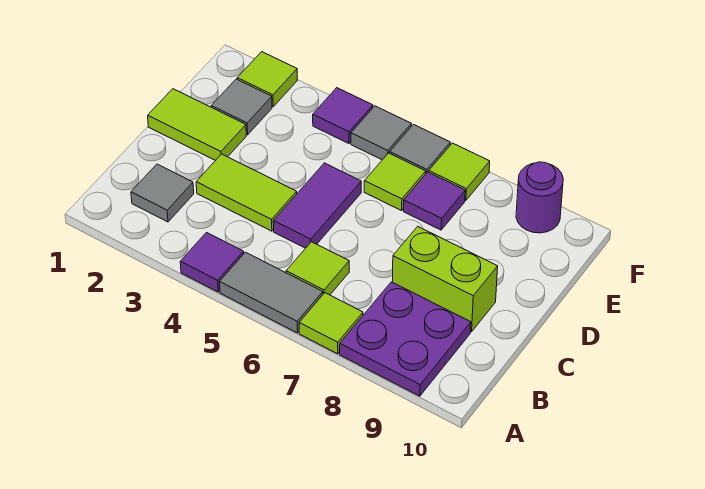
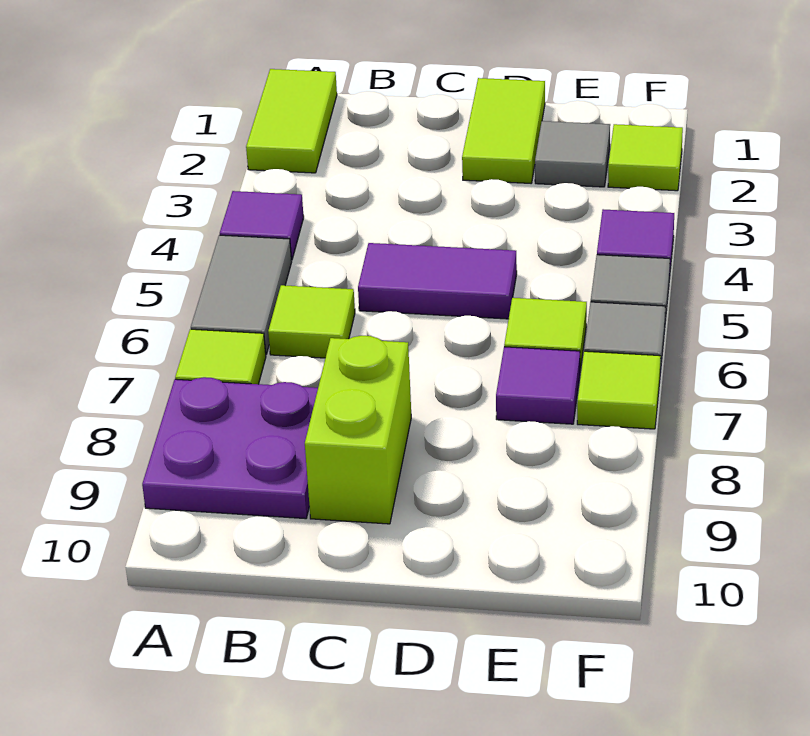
grey tile B2 level 1 -> none
lime tile C3:C4 level 1 -> lime tile A1:A2 level 1
purple round brick F9 level 1 -> none

